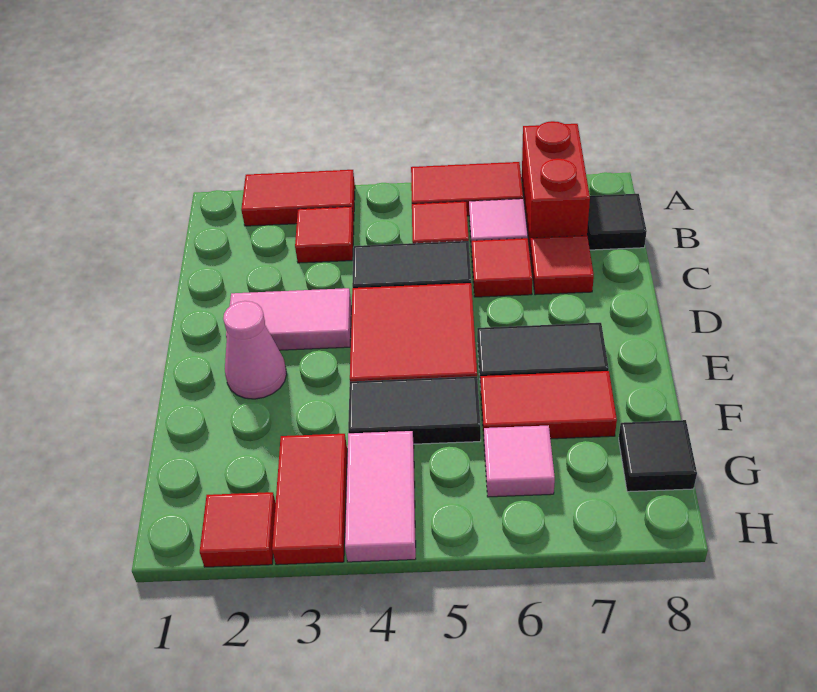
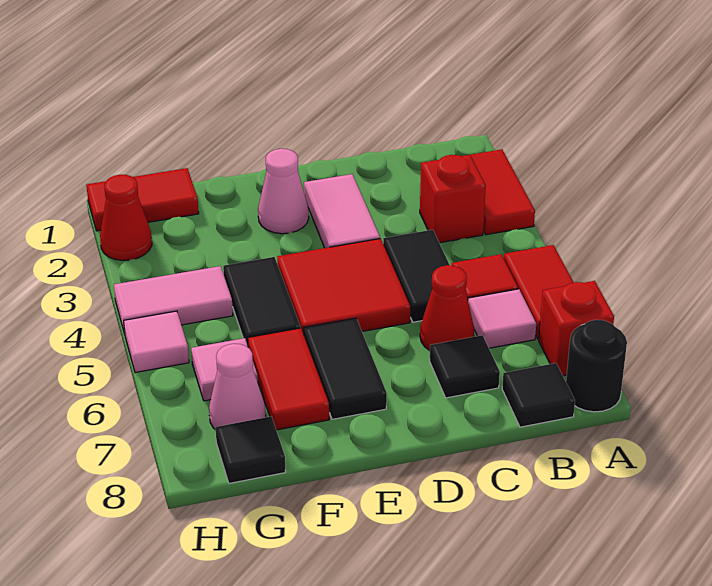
red brick A7:B7 level 1 -> red brick A7 level 1
none -> black round brick A8 level 1
red tile B3 level 1 -> red brick B3 level 1
red tile C6 level 1 -> red cone C6 level 1
red tile C7 level 1 -> black tile C7 level 1
red tile G3:H3 level 1 -> red tile G1:H1 level 1
none -> pink cone G7 level 1
red tile H2 level 1 -> red cone H2 level 1
none -> pink tile H5 level 1

